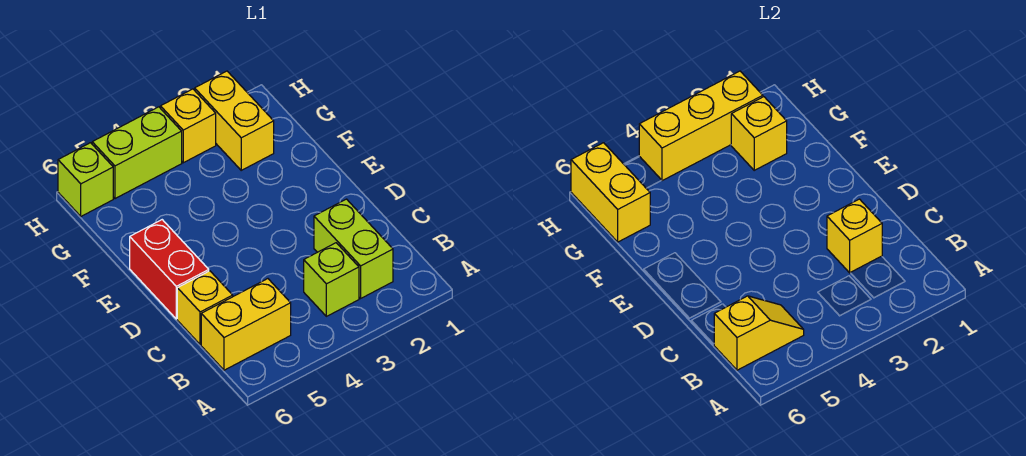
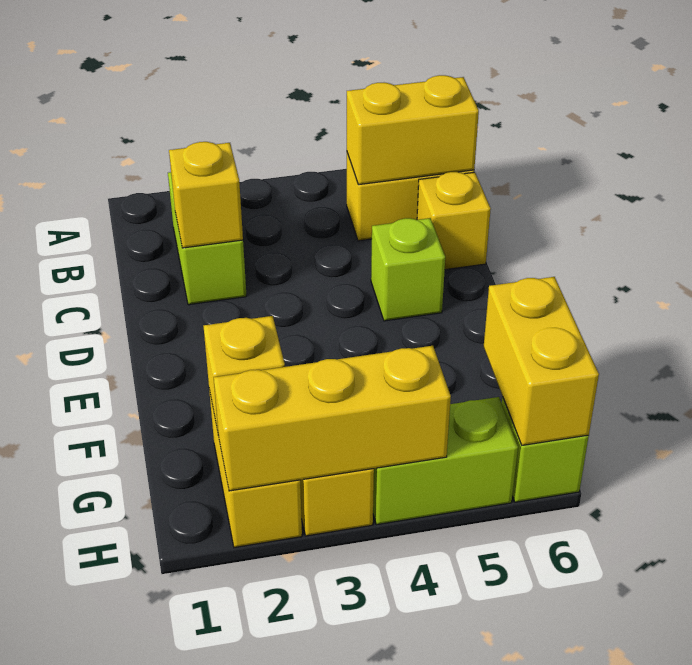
lime brick B3 level 1 -> lime brick D5 level 1
yellow slope B5:B6 level 2 top 6 -> yellow brick B5:B6 level 2
red brick D6:E6 level 1 -> none

